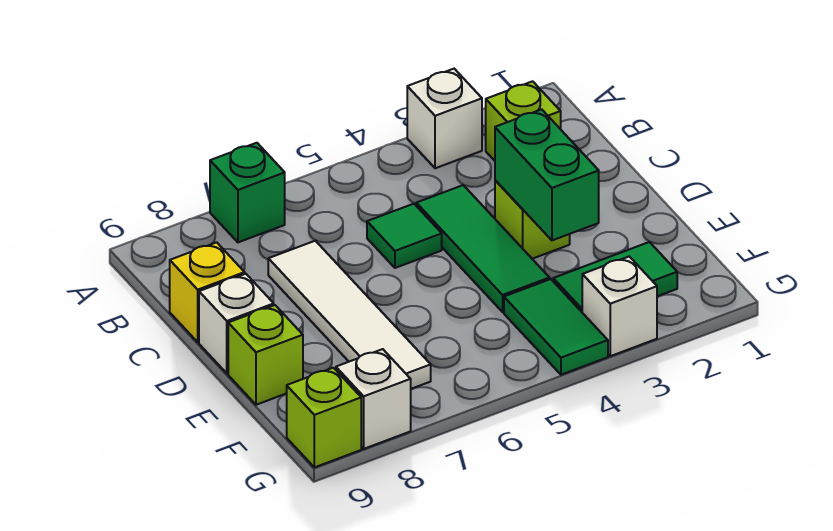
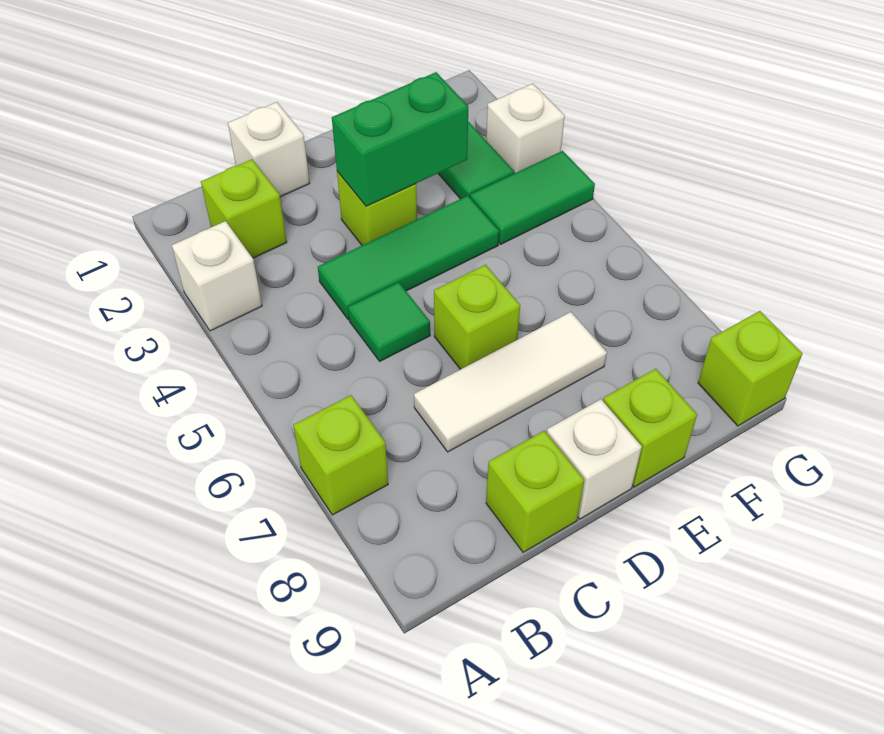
green brick A7 level 1 -> lime brick A7 level 1
white tile C7:F7 level 1 -> white tile C7:E7 level 1
yellow brick C9 level 1 -> lime brick C9 level 1
none -> lime brick D6 level 1
white brick G8 level 1 -> white brick C1 level 1

